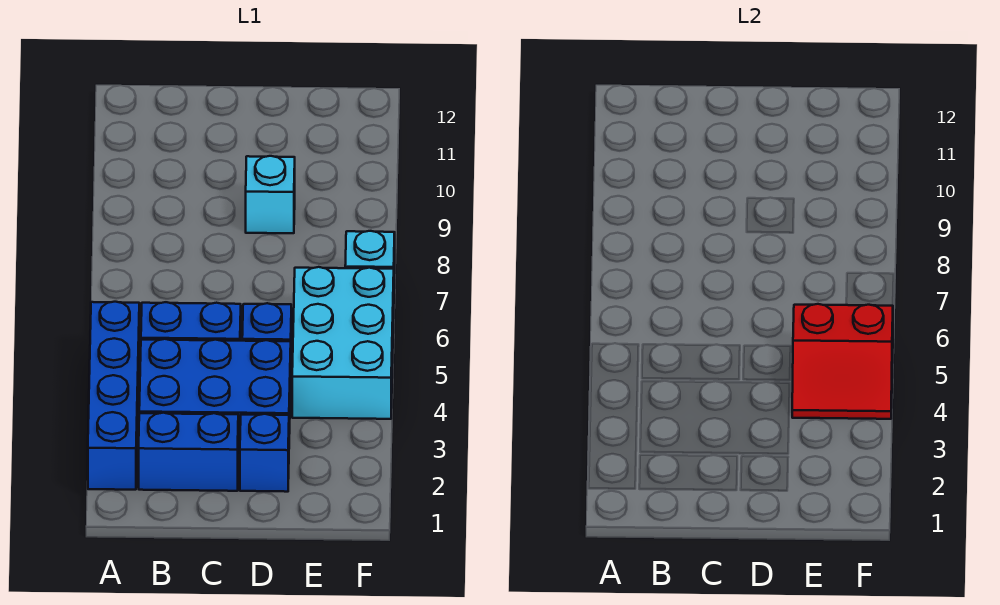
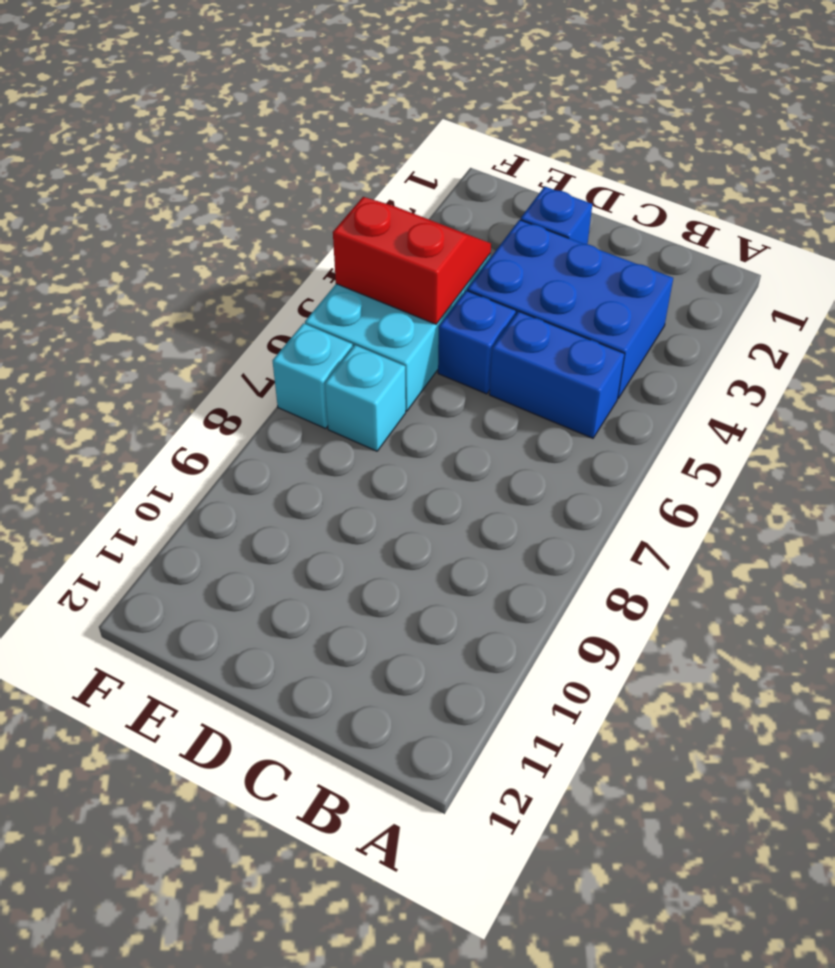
blue brick A2:A5 level 1 -> none
blue brick B2:C2 level 1 -> none
cyan brick D9 level 1 -> cyan brick E7 level 1

